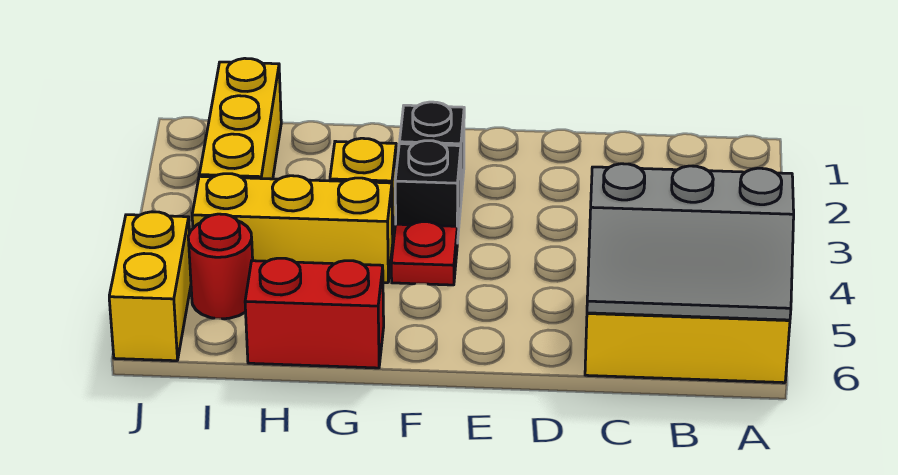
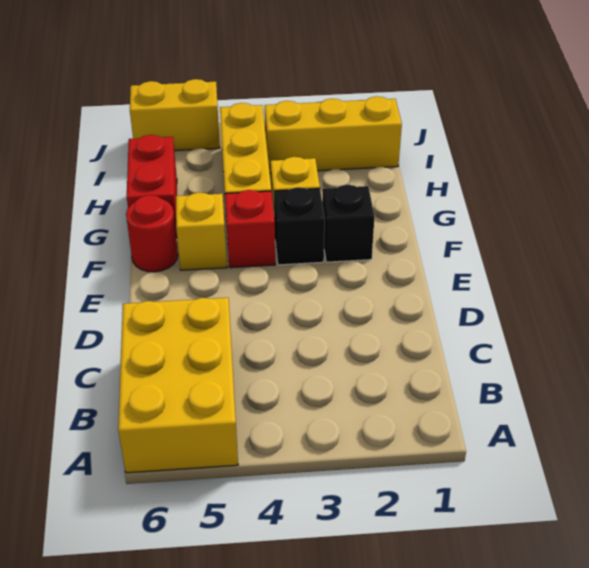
grey slope A5:C6 level 2 top 5 -> none
red plate F4 level 1 -> red brick F4 level 1
none -> yellow brick F5 level 1
red round brick I5 level 1 -> red round brick F6 level 1

